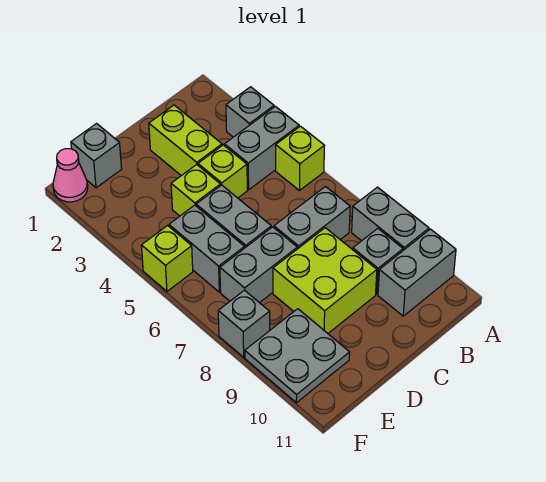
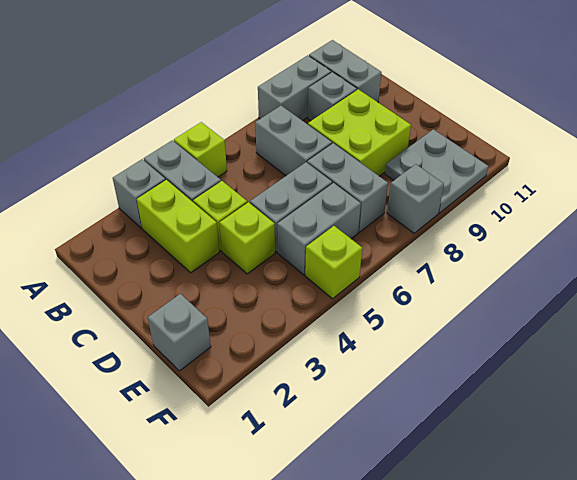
lime brick C2:C3 level 1 -> lime brick B3:C3 level 1
pink cone F1 level 1 -> none

